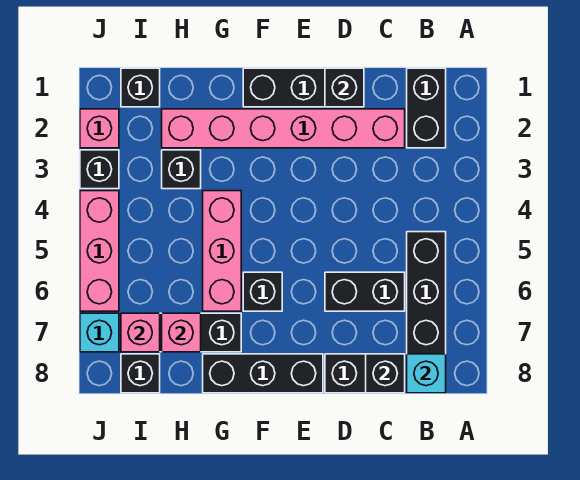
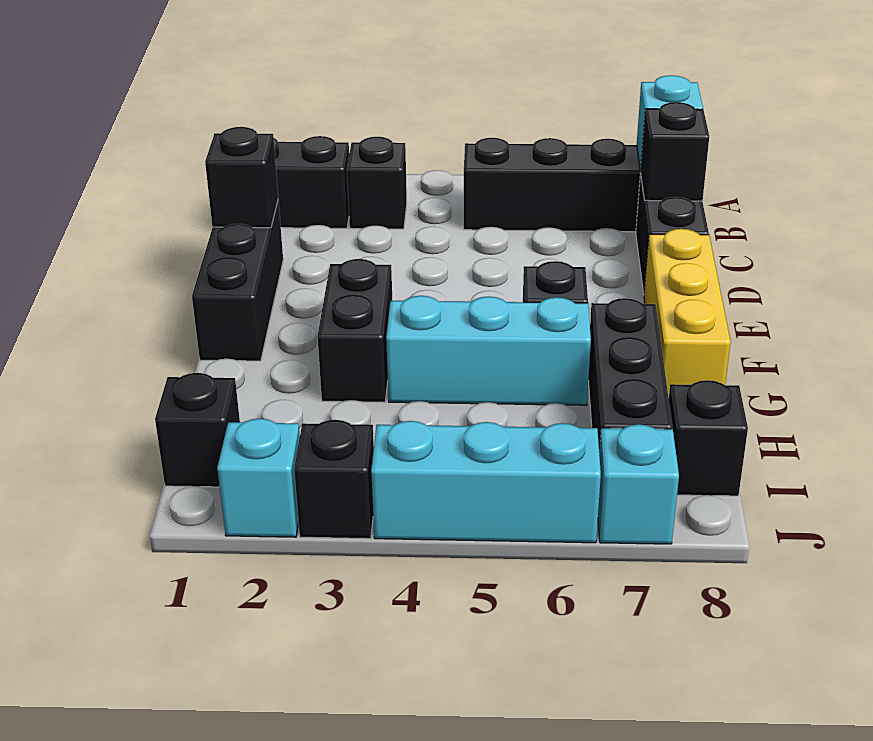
pink brick C2:H2 level 1 -> none
black brick C6:D6 level 1 -> black brick F3:G3 level 1
black brick E8:G8 level 1 -> yellow brick E8:G8 level 1
pink brick G4:G6 level 1 -> cyan brick G4:G6 level 1
black brick H3 level 1 -> black brick B3 level 1
pink brick H7 level 2 -> none
pink brick I7 level 2 -> none
pink brick J2 level 1 -> cyan brick J2 level 1
pink brick J4:J6 level 1 -> cyan brick J4:J6 level 1

